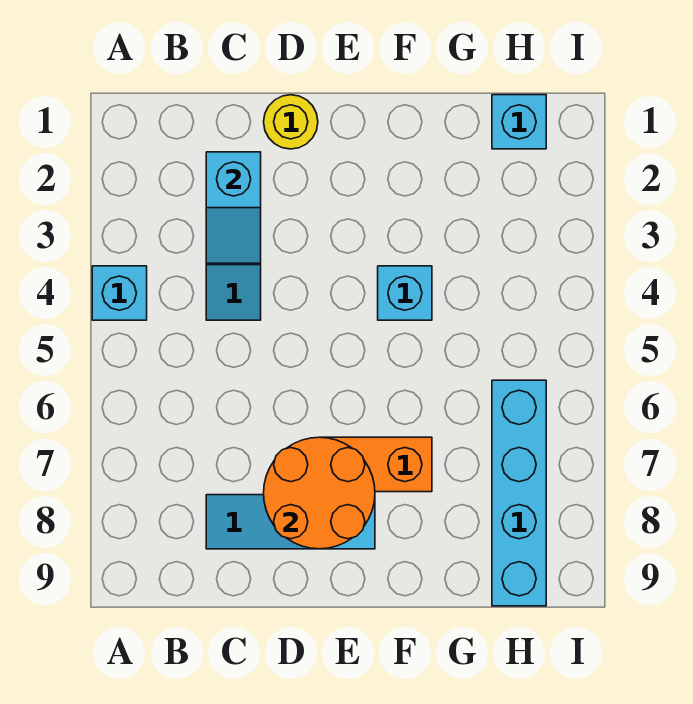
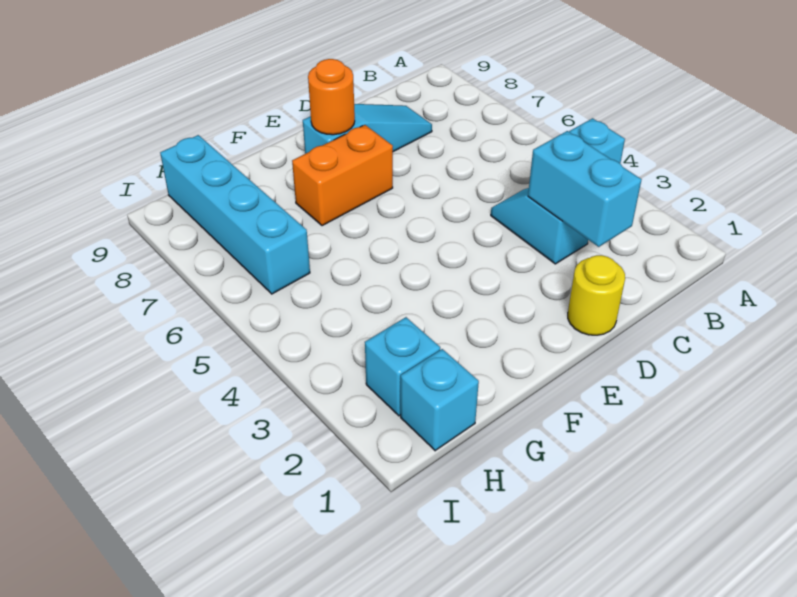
cyan slope C2:C3 level 2 top 2 -> cyan brick C2:C3 level 2
orange round brick D7:E8 level 2 -> orange round brick E8 level 2
cyan brick F4 level 1 -> cyan brick H2 level 1

